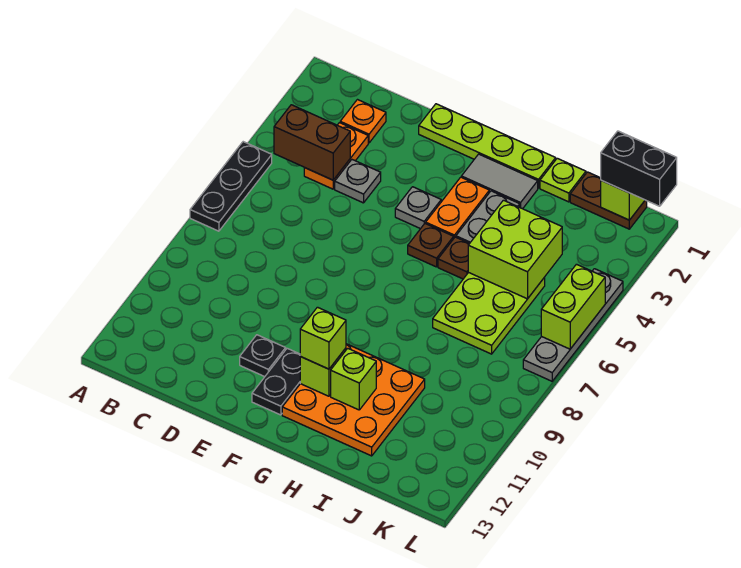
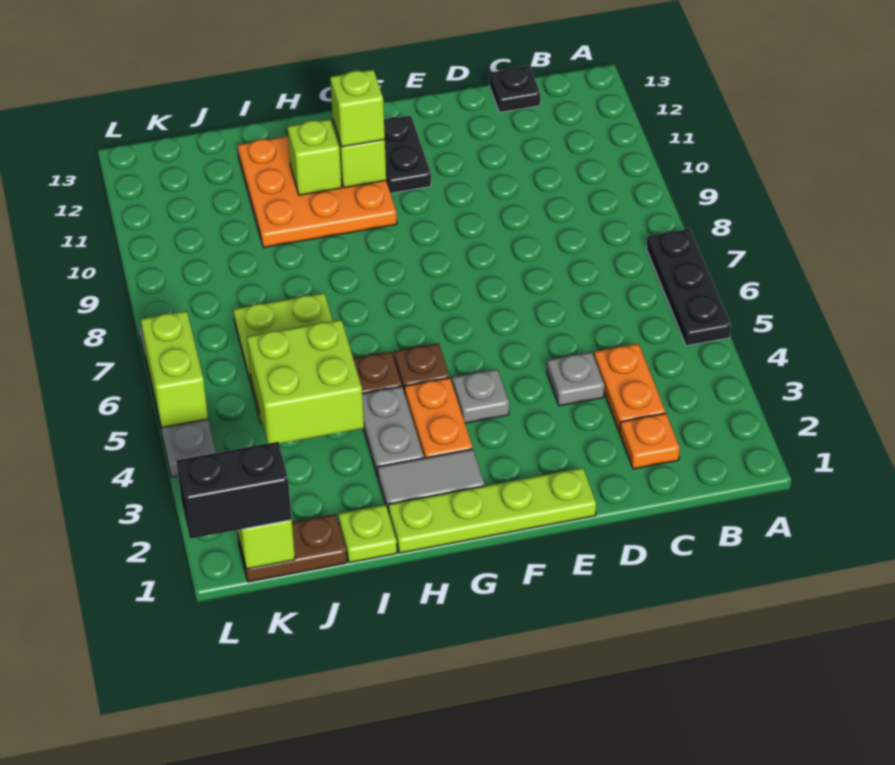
brown brick B4:C4 level 2 -> none
black plate E11 level 1 -> black plate C13 level 1

